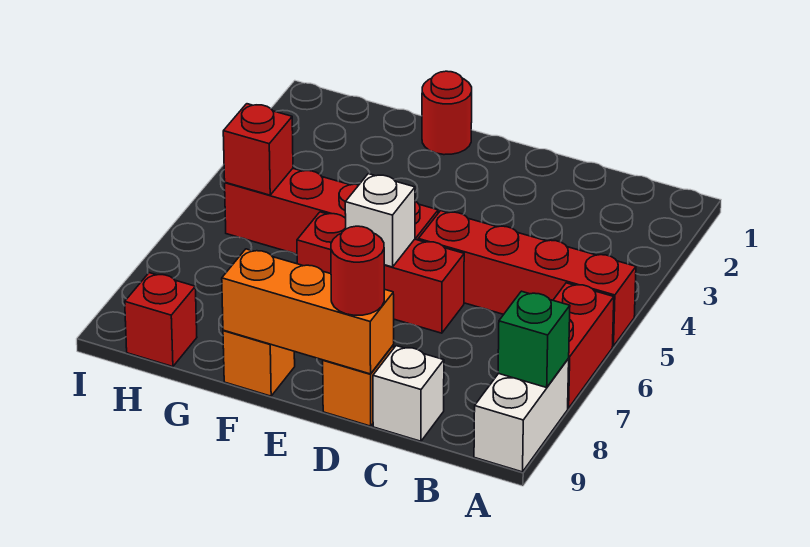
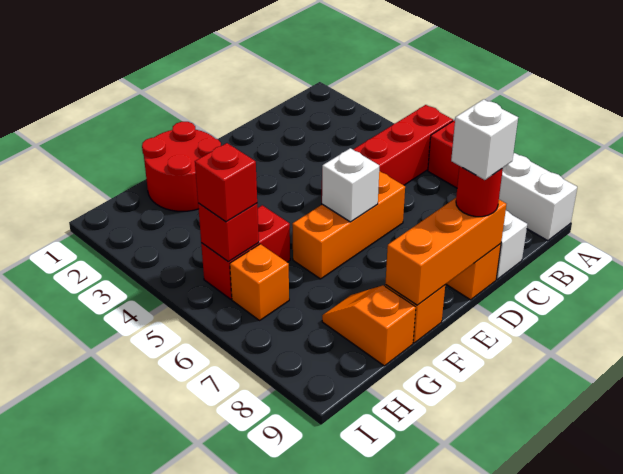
green brick A8 level 2 -> none
red brick D6:F6 level 1 -> orange brick D6:F6 level 1
none -> white brick D9 level 4
red brick E5:H5 level 1 -> red brick G5:H5 level 1
red round brick F1 level 1 -> red round brick F1:G2 level 1
none -> orange slope G8:G9 level 1 top 9
none -> orange brick H6 level 1
red brick H9 level 1 -> red brick H5 level 3

